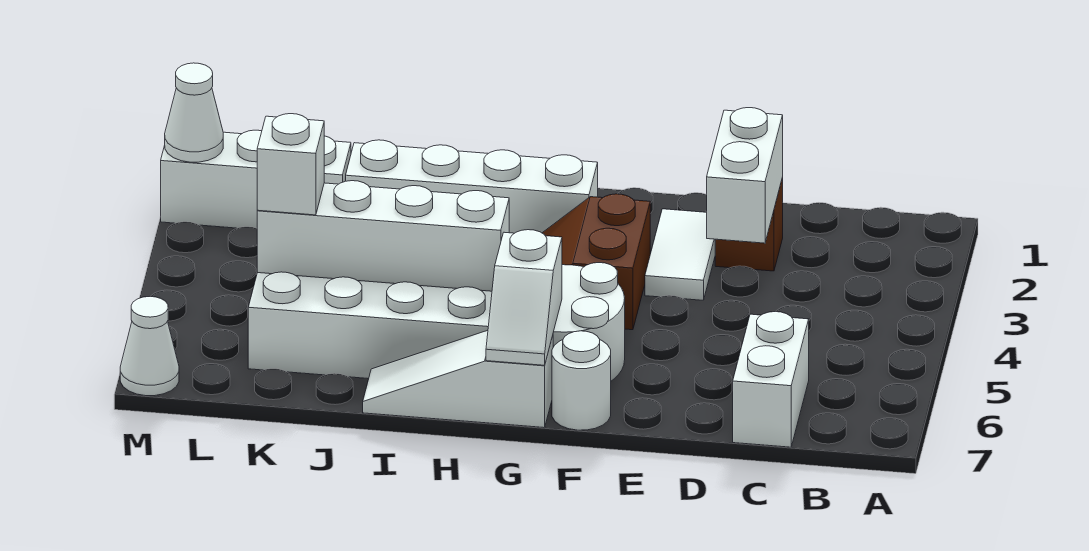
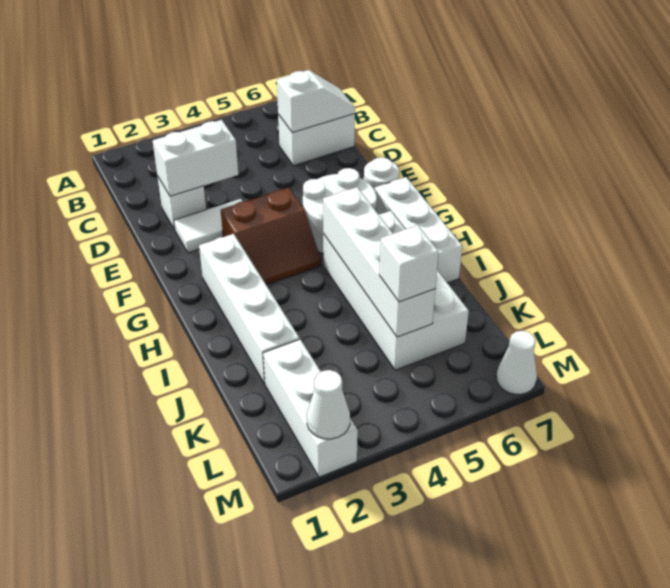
brown brick D2 level 1 -> white brick D2 level 1
white slope G6:G7 level 2 top 6 -> white slope C6:C7 level 2 top 6
white slope G7:I7 level 1 top G -> white brick G7:I7 level 1

